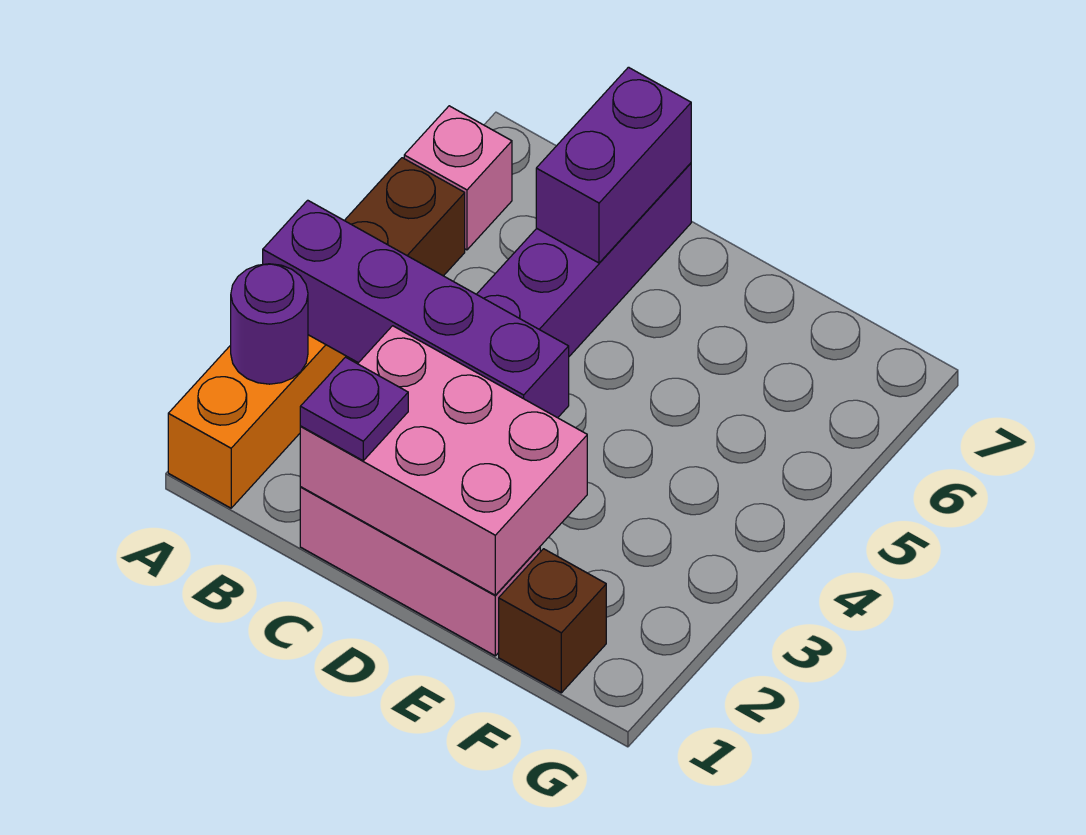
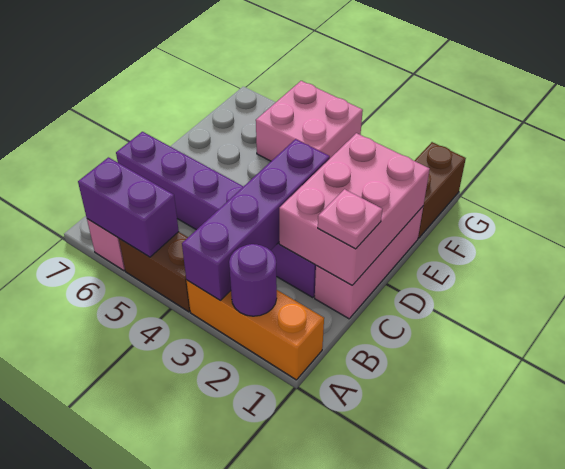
purple plate C1 level 3 -> pink plate C1 level 3
purple brick C6:C7 level 2 -> purple brick A5:A6 level 2
brown brick F1 level 1 -> brown brick F1:G1 level 1
none -> pink brick F4:G5 level 1

